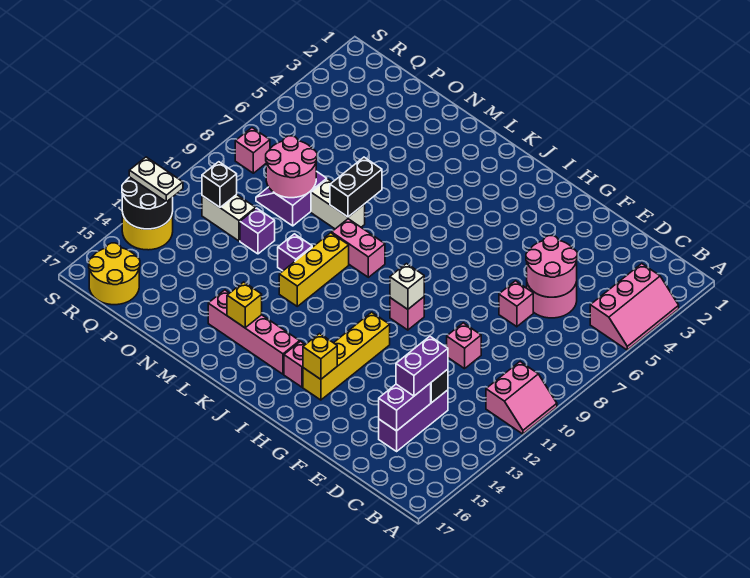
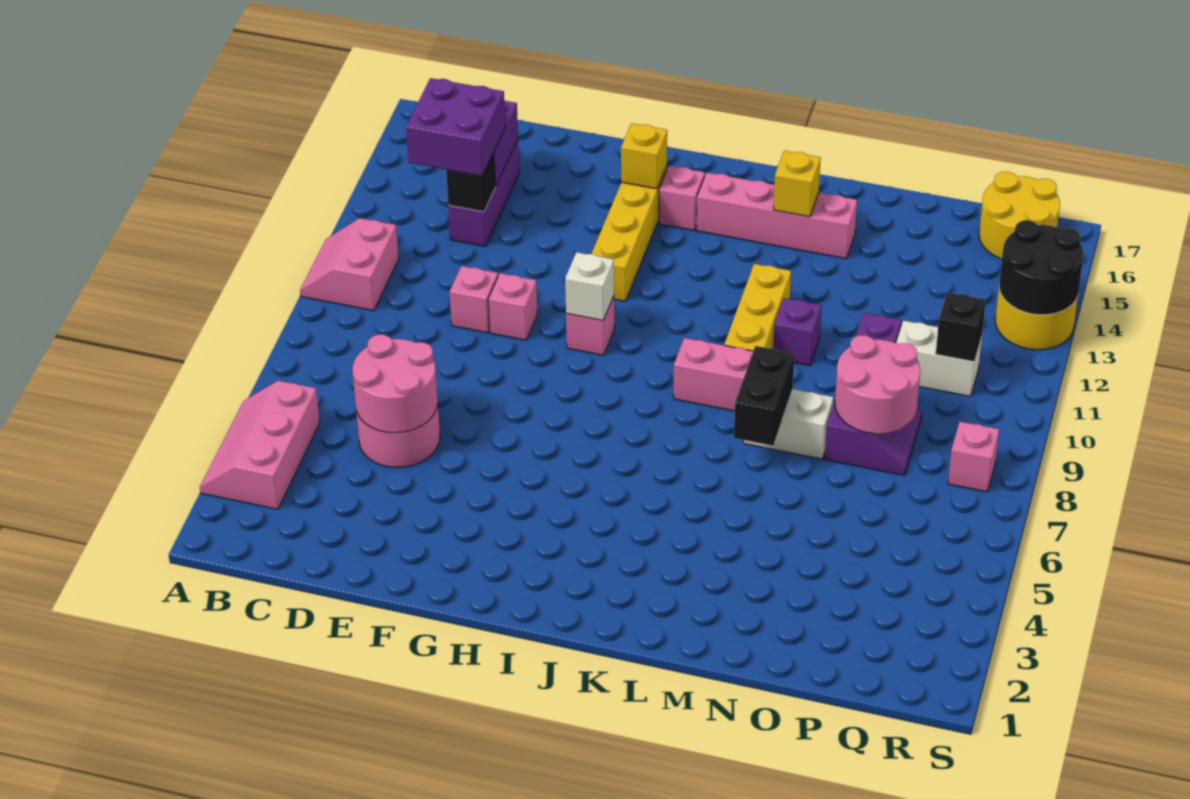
purple brick D13:D14 level 3 -> purple brick C13:D14 level 3
pink brick E7 level 1 -> pink brick F10 level 1
white plate R13:S13 level 3 -> none

